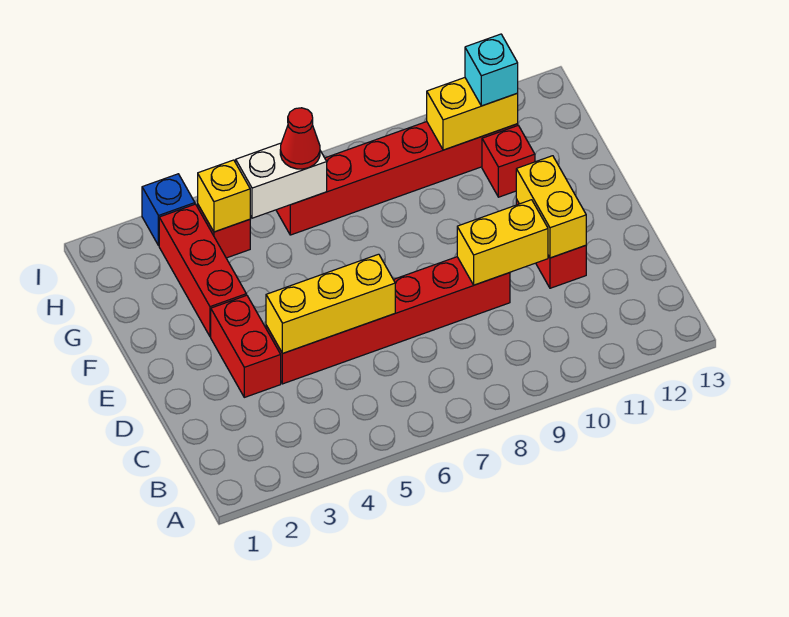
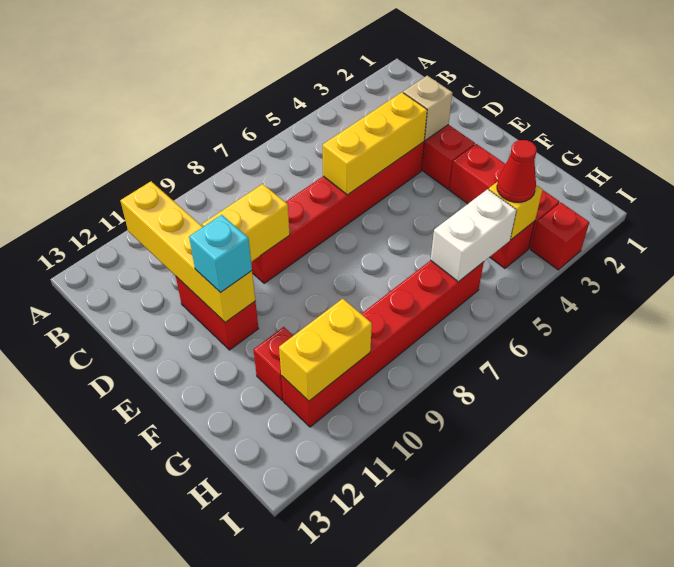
none -> tan brick D3 level 2
yellow brick D11:E11 level 2 -> yellow brick B11:E11 level 2
red cone H6 level 3 -> red cone H4 level 3
cyan brick H11 level 3 -> cyan brick E11 level 3
blue brick I3 level 1 -> red brick I3 level 1

